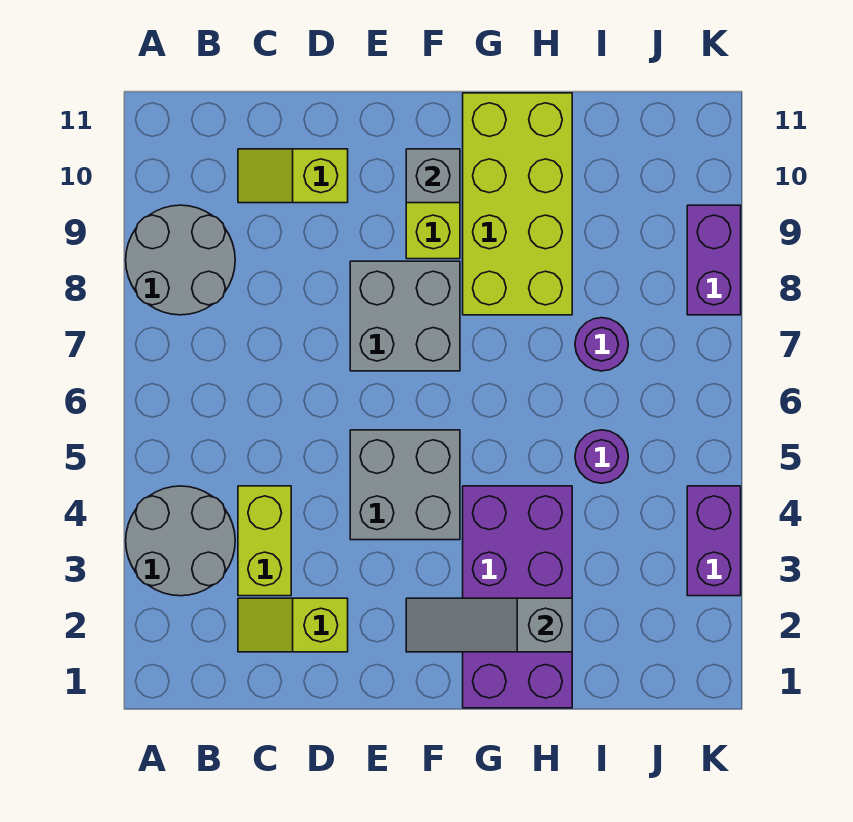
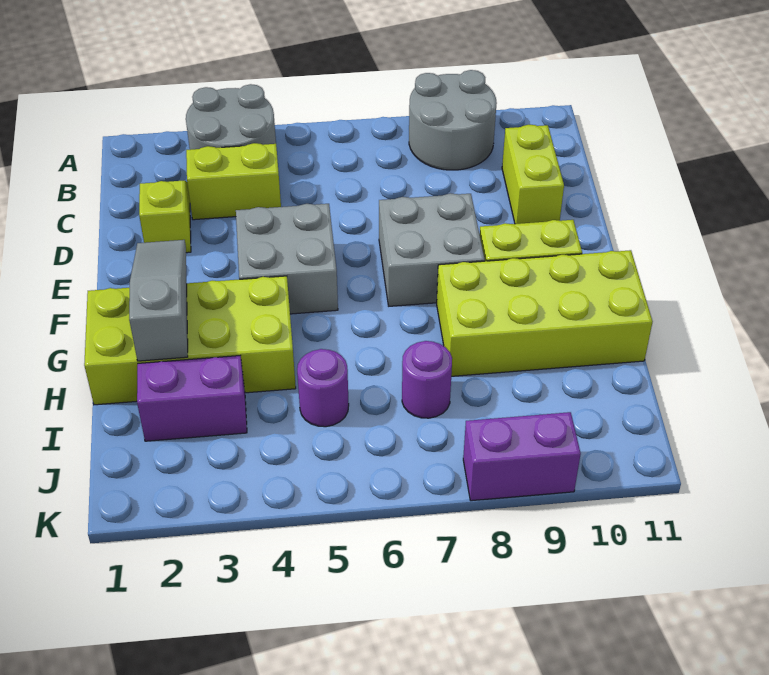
lime slope C10:D10 level 1 top D -> lime brick C10:D10 level 1
grey brick F10 level 2 -> none
purple brick G1:H4 level 1 -> lime brick G1:H4 level 1
purple brick K3:K4 level 1 -> purple brick I2:I3 level 1

